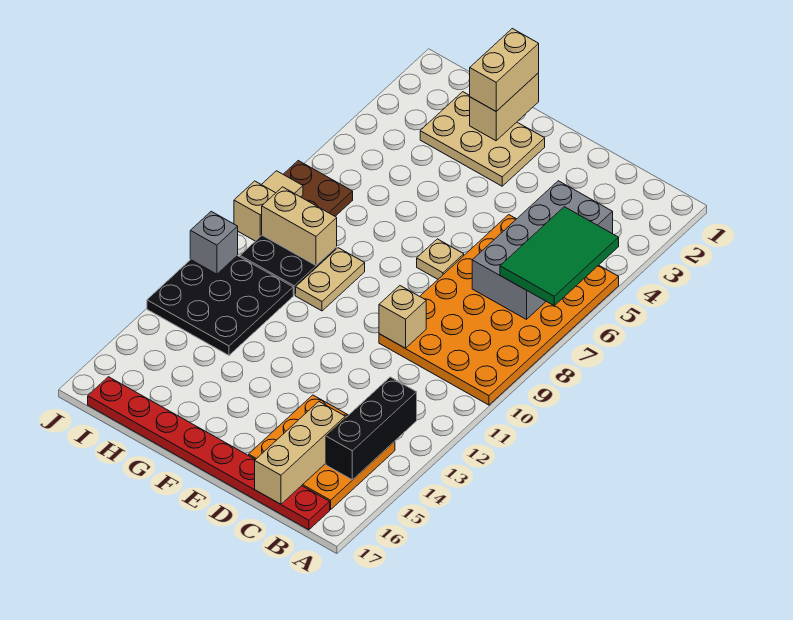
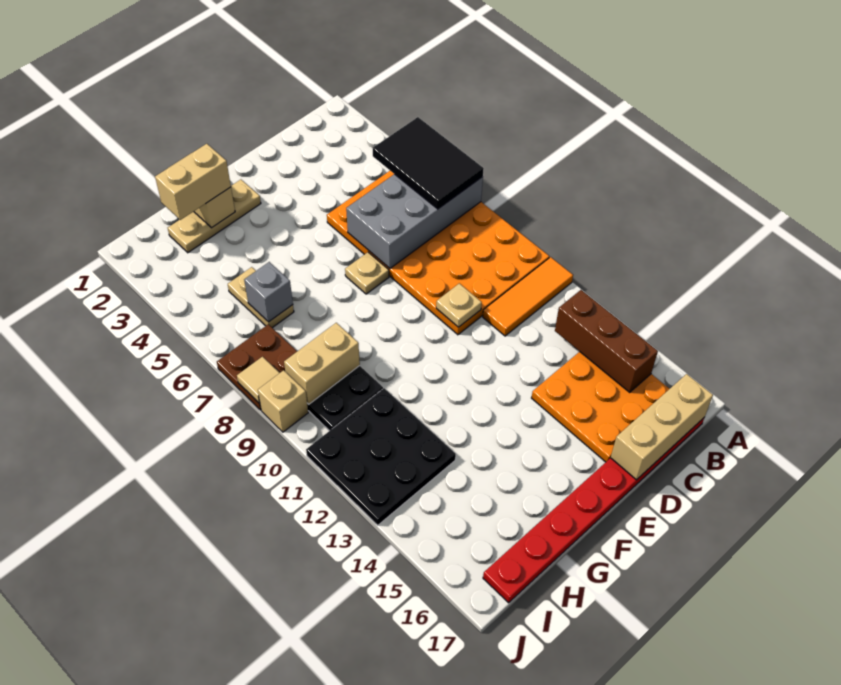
green tile A5:B7 level 3 -> black tile A5:B7 level 3
none -> orange tile A11:C11 level 1
grey brick B4:C7 level 2 -> grey brick A6:D7 level 2
black brick B13:B15 level 2 -> brown brick B13:B15 level 2
tan brick C15:C17 level 2 -> tan brick B17:D17 level 2
tan brick D10 level 2 -> tan plate D10 level 2
tan plate F2:H3 level 1 -> tan plate F2:H2 level 1
tan brick G1:G2 level 3 -> tan brick G2:H2 level 3
tan plate G9:G10 level 1 -> tan plate H5:H6 level 1
grey brick J11 level 2 -> grey brick H6 level 2

